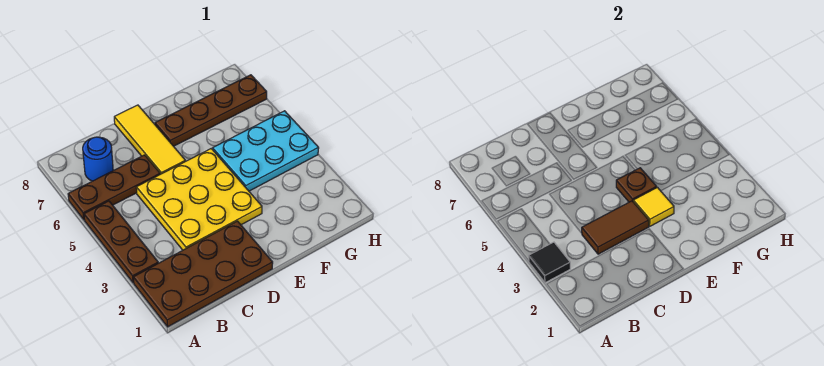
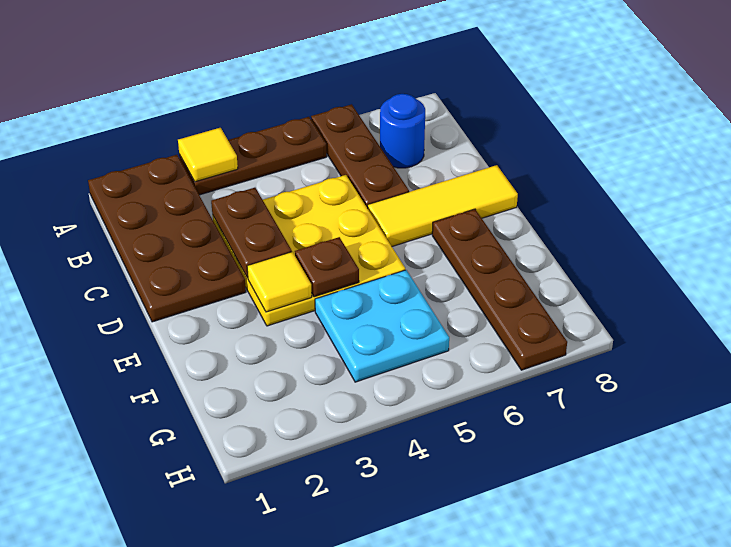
black tile A3 level 2 -> yellow tile A3 level 2
brown tile C3:D3 level 2 -> brown plate C3:D3 level 2
cyan plate F4:H5 level 1 -> cyan plate F4:G5 level 1

